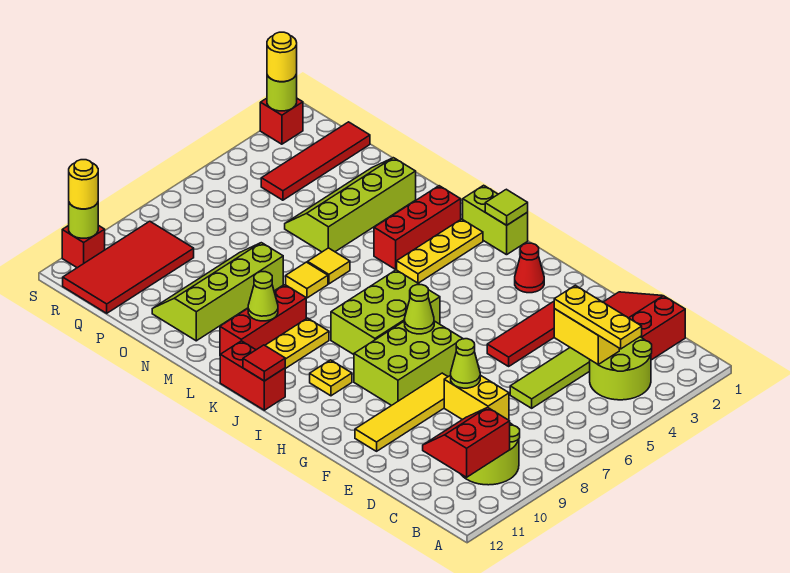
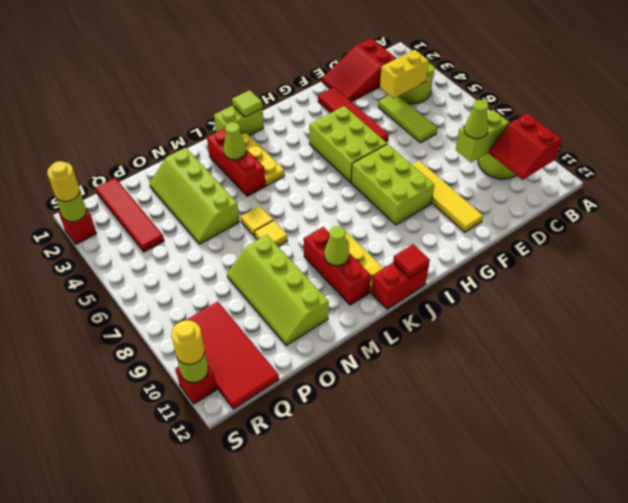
yellow plate B4:D4 level 3 -> none
yellow brick C9:D9 level 2 -> lime brick C9:D9 level 2
red cone H2 level 1 -> none
lime cone H7 level 2 -> lime cone L3 level 2
lime brick I6:J8 level 1 -> lime brick G4:H6 level 1
yellow plate I10 level 1 -> none

